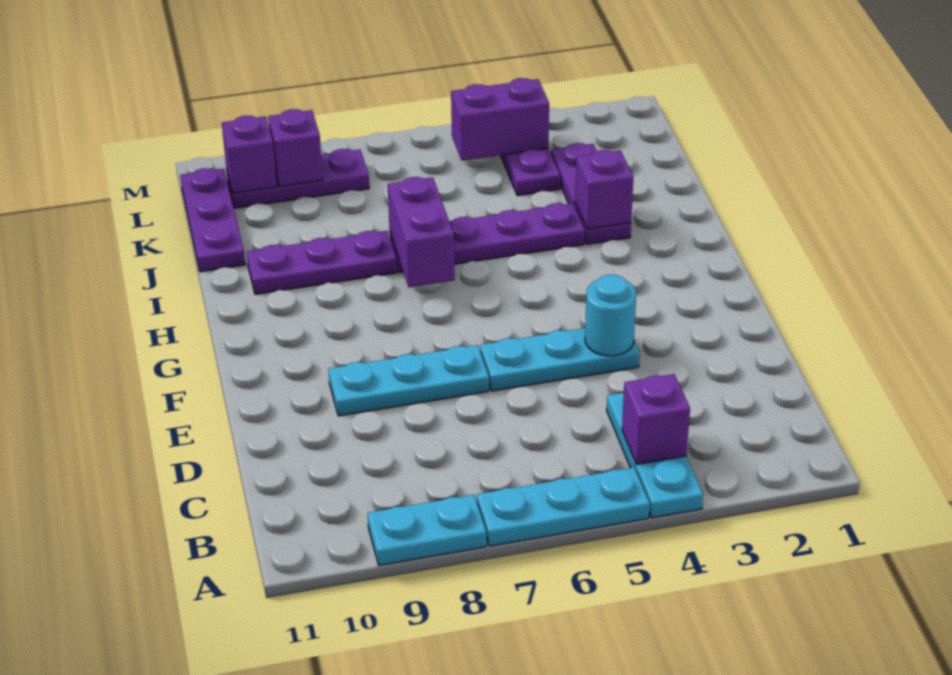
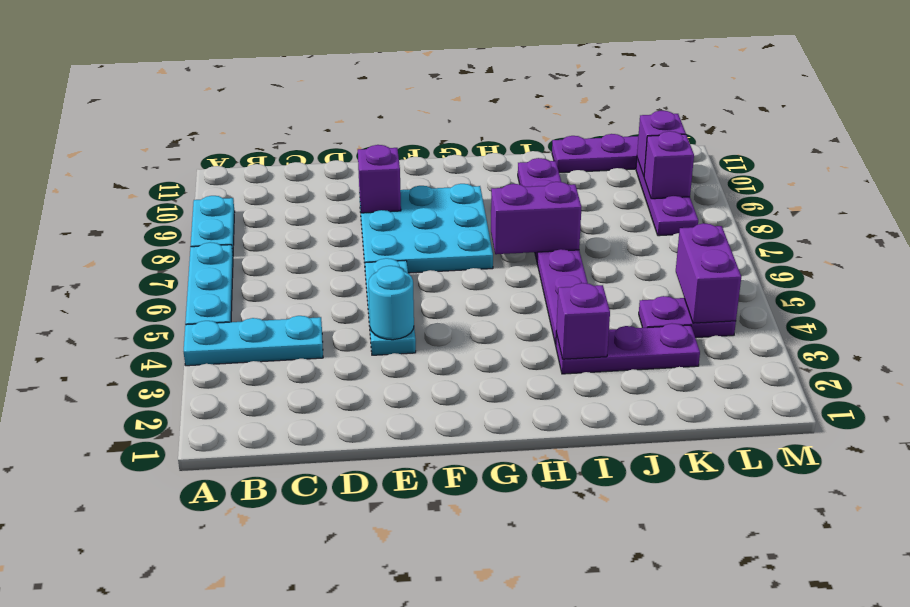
purple brick B4 level 2 -> purple brick E9 level 2
cyan plate E7:E9 level 1 -> cyan plate E7:G9 level 1

